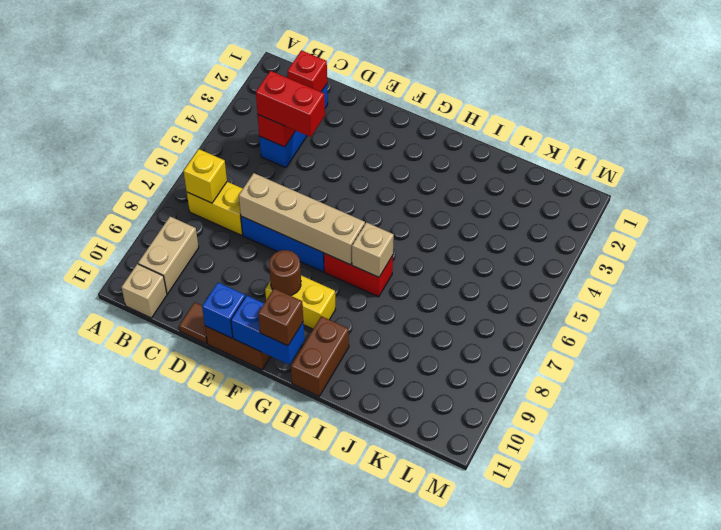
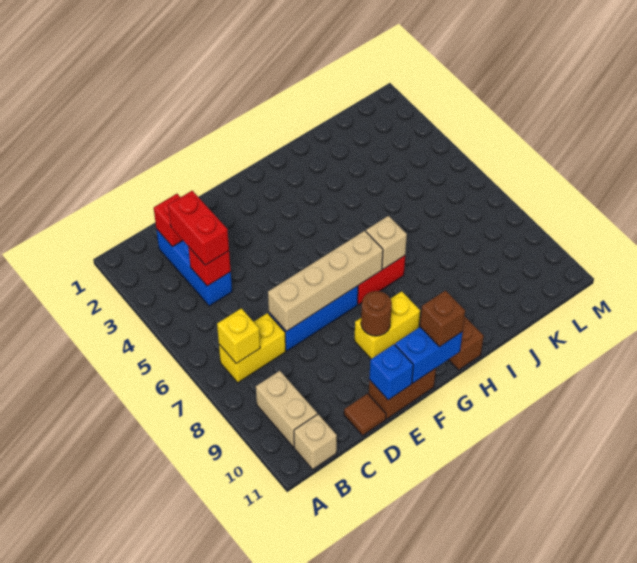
red brick C4:D4 level 3 -> red brick C3:C4 level 3

